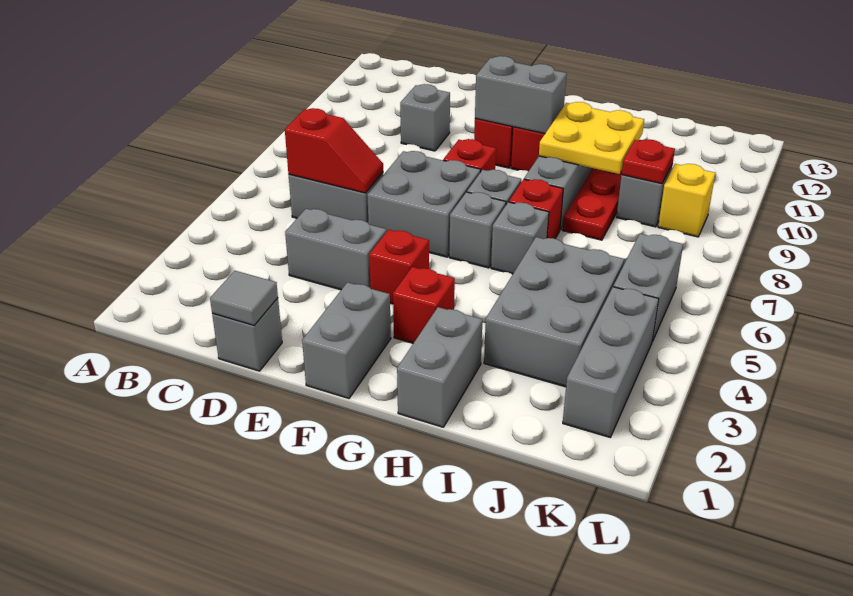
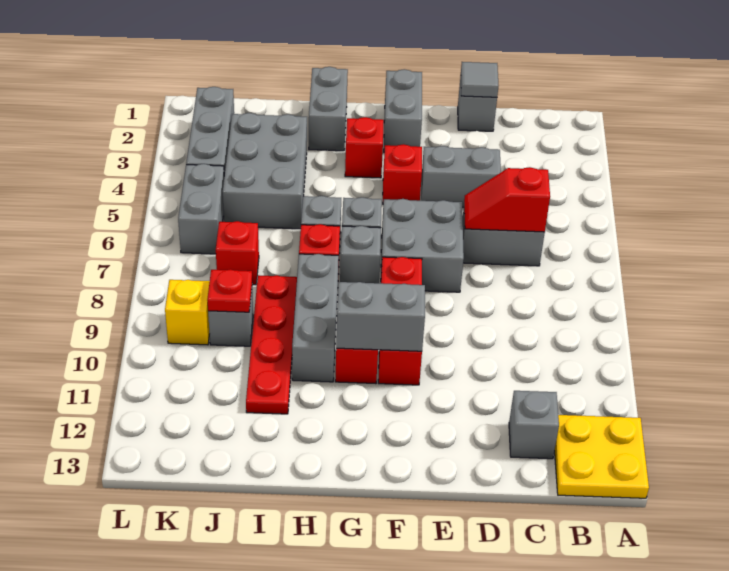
grey brick D10 level 1 -> grey brick C12 level 1
yellow plate H9:I10 level 2 -> yellow plate A12:B13 level 1
none -> red brick J7 level 1

